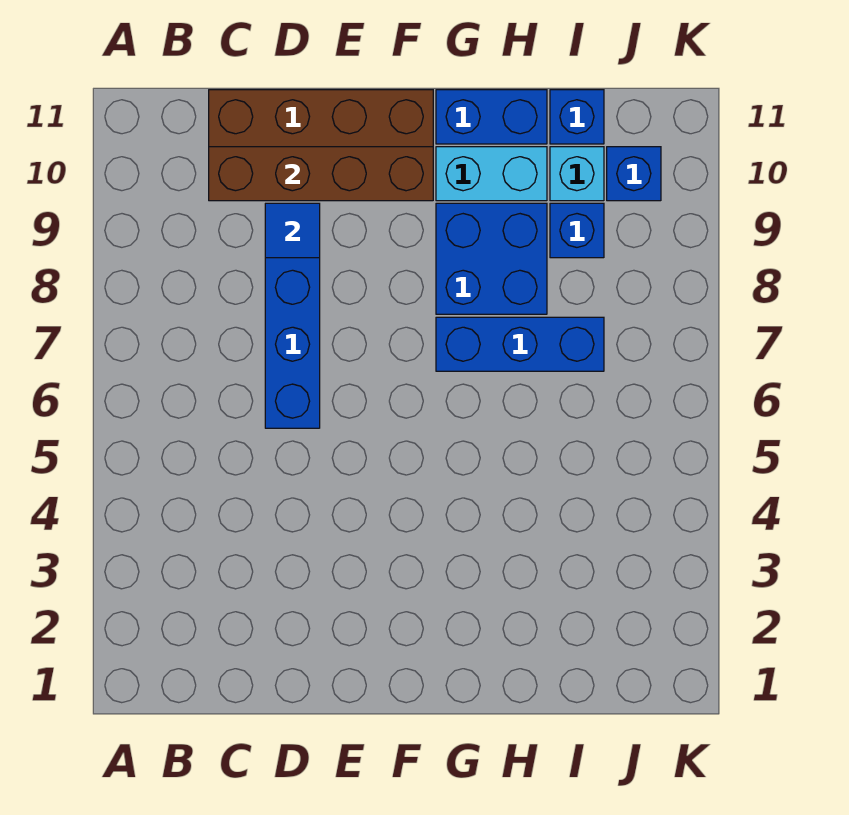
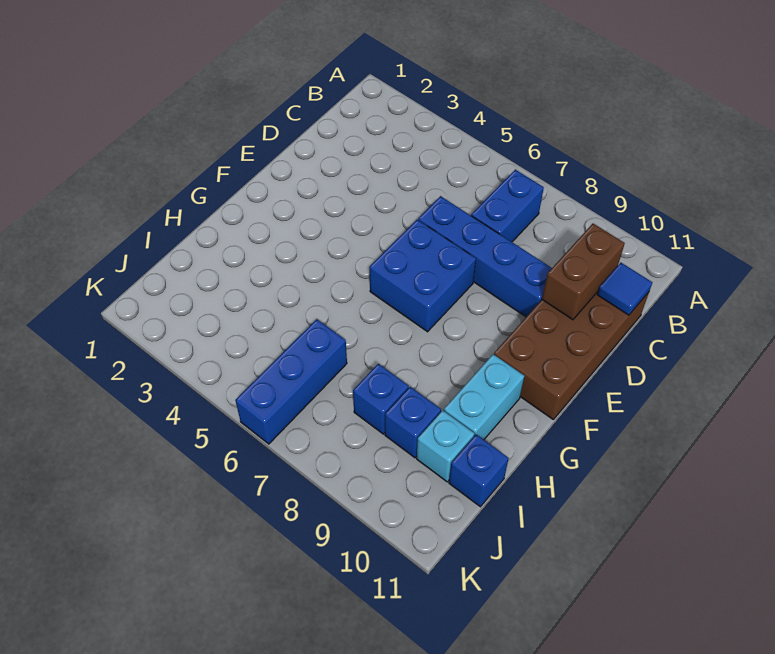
brown brick C10:F10 level 2 -> brown brick C10:D10 level 2
blue tile D9 level 2 -> blue tile C11 level 2
blue brick G7:I7 level 1 -> blue brick I6:K6 level 1
blue brick G8:H9 level 1 -> blue brick E6:F7 level 1
blue brick G11:H11 level 1 -> blue brick B7:C7 level 1
blue brick J10 level 1 -> blue brick I8 level 1

